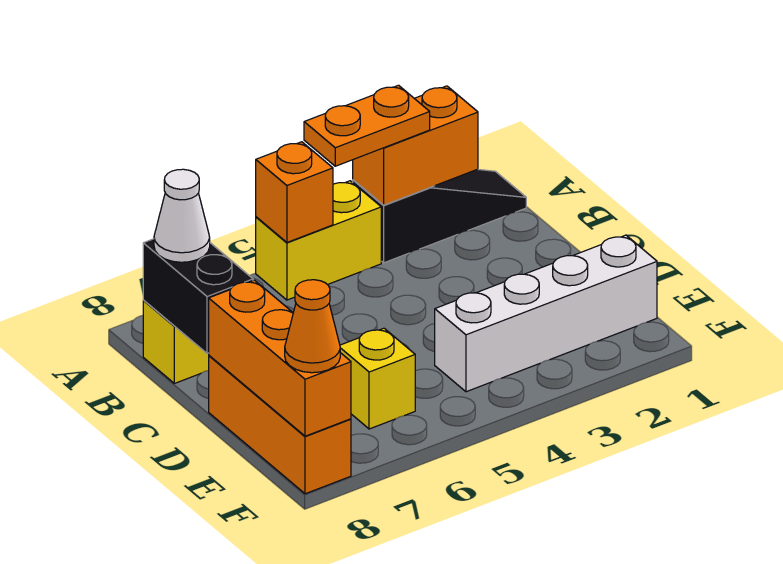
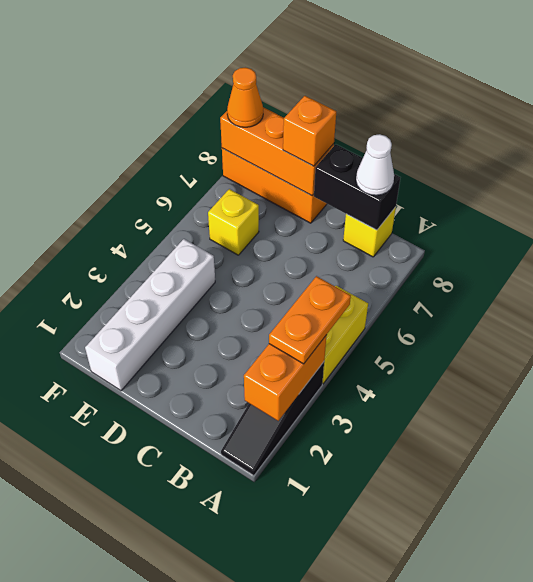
orange brick A5 level 2 -> orange brick D8 level 3

